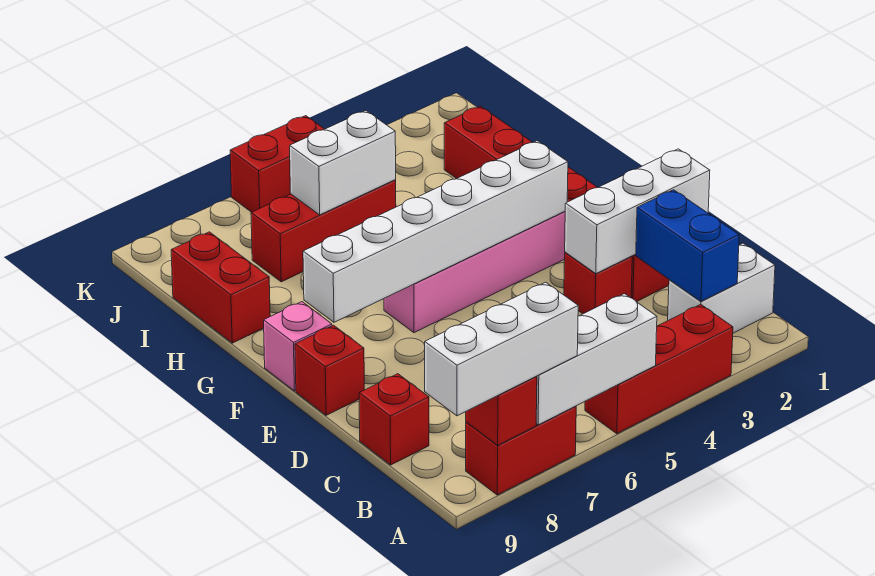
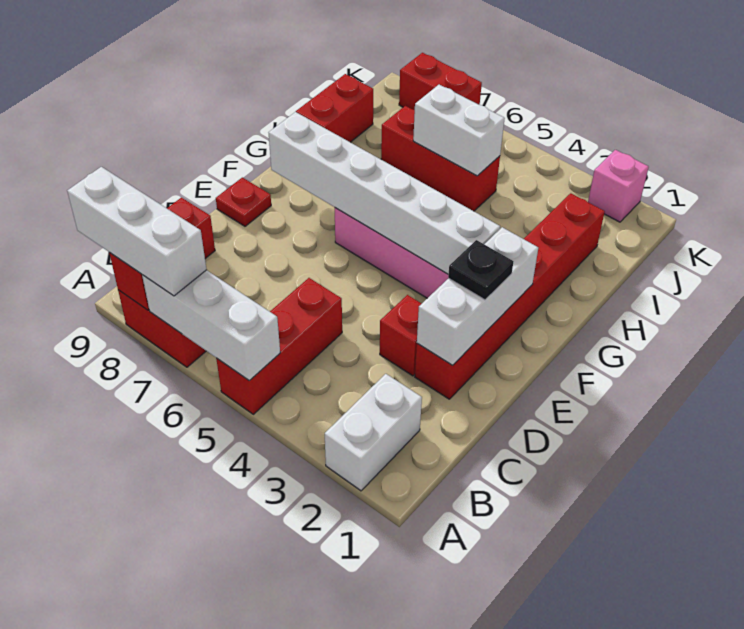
red brick A3:A5 level 1 -> red brick A5:C5 level 1
white brick B1:B2 level 1 -> white brick A2:B2 level 1
blue brick B2:C2 level 2 -> none
white brick D1:D3 level 2 -> white brick D2:F2 level 2
none -> black plate E2 level 3
red brick E9 level 1 -> red plate E9 level 1
pink brick F9 level 1 -> pink brick K2 level 1
red brick K5:K6 level 1 -> red brick K7:K8 level 1

